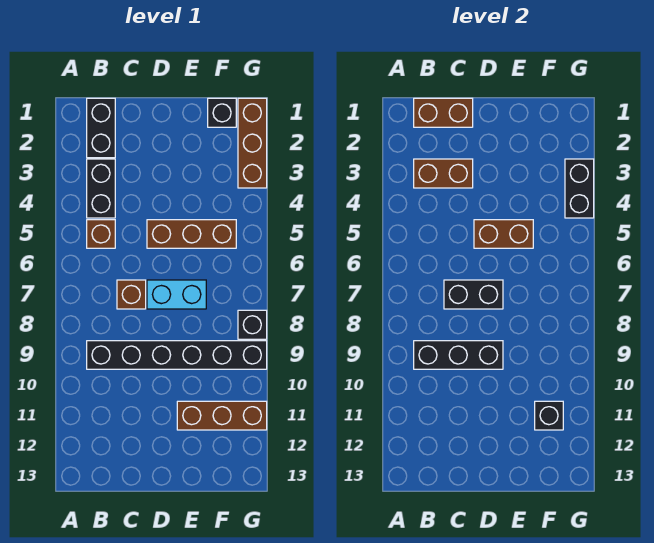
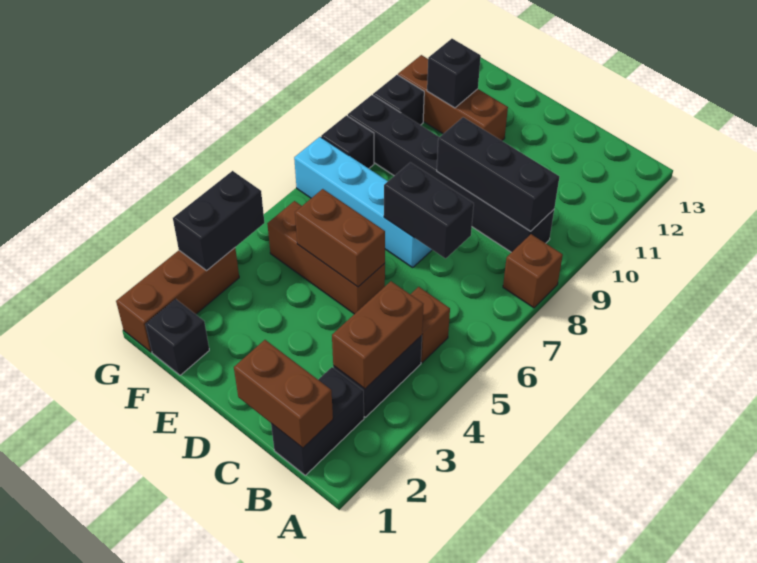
brown brick B3:C3 level 2 -> brown brick B3:B4 level 2
brown brick C7 level 1 -> brown brick A8 level 1
cyan brick D7:E7 level 1 -> cyan brick D7:G7 level 1
none -> black brick G10 level 1

